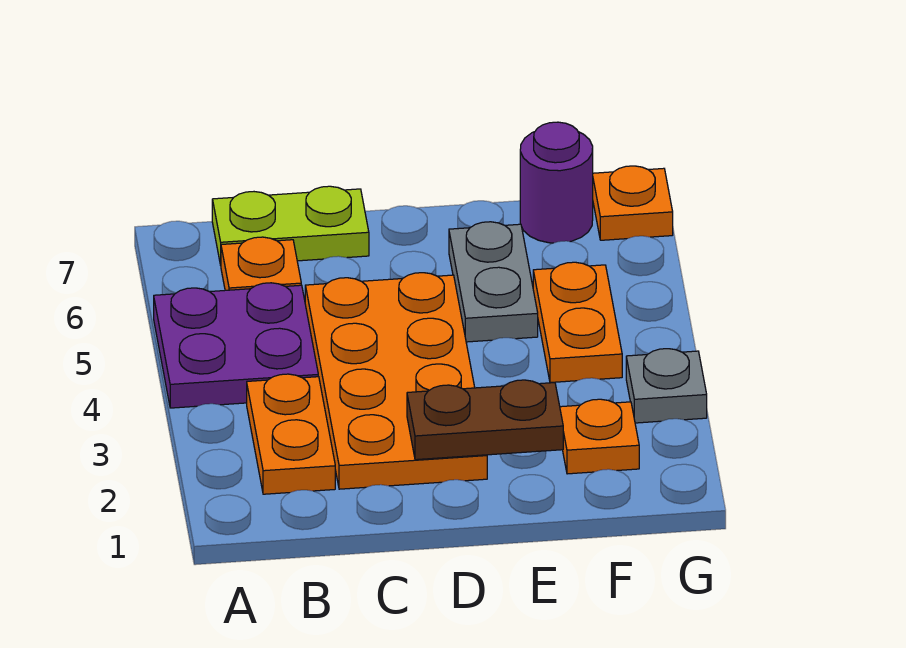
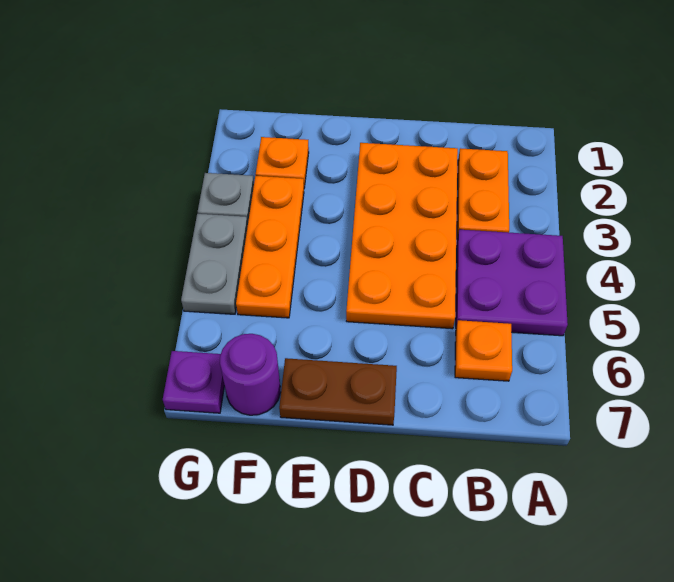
lime plate B7:C7 level 1 -> none
brown plate D2:E2 level 2 -> brown plate D7:E7 level 1
grey plate E5:E6 level 1 -> grey plate G4:G5 level 1
orange plate F4:F5 level 1 -> orange plate F3:F5 level 1
orange plate G7 level 1 -> purple plate G7 level 1

